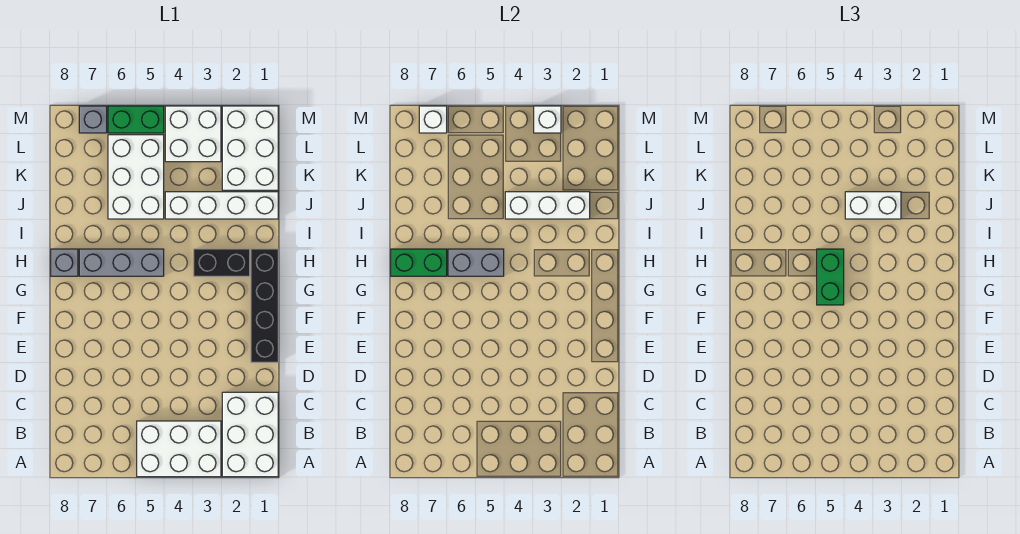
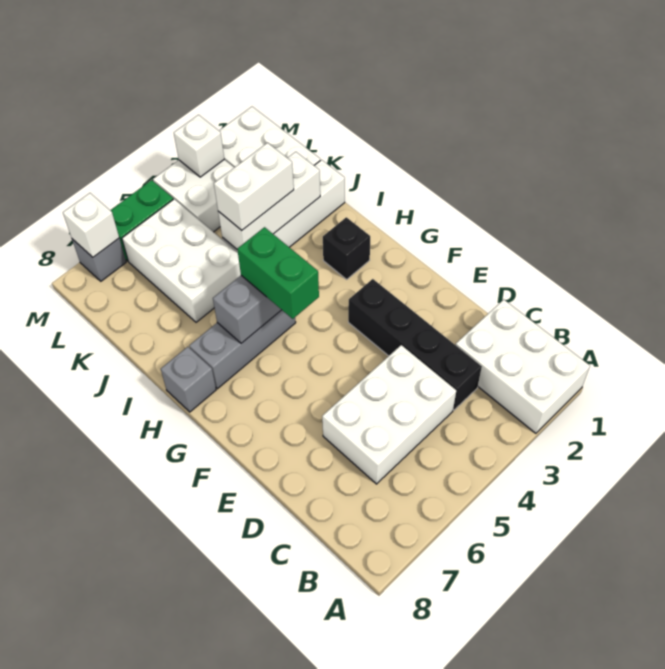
white brick A3:B5 level 1 -> white brick C4:D6 level 1
black brick E1:H1 level 1 -> black brick C3:F3 level 1
black brick H2:H3 level 1 -> black brick H2 level 1
green brick H7:H8 level 2 -> none

